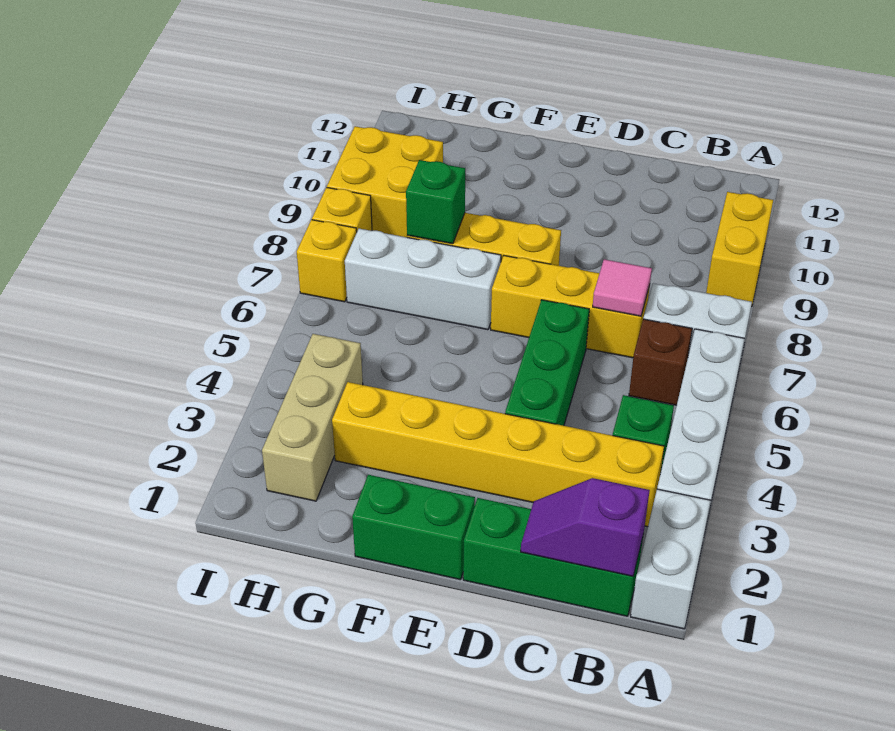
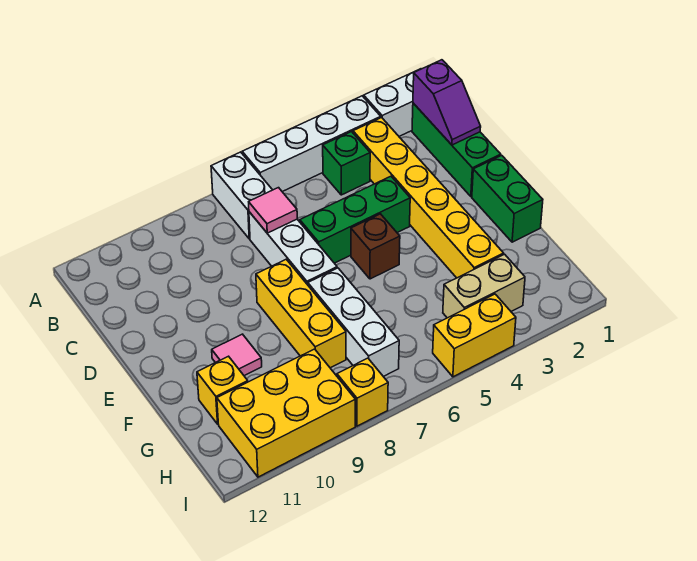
yellow brick A9:A10 level 1 -> yellow brick I4:I5 level 1
brown brick B6 level 1 -> brown brick E5 level 1
yellow brick C7:E7 level 1 -> white brick C7:E7 level 1
none -> pink tile F10 level 1
green brick G8 level 2 -> none
tan brick H2:H4 level 1 -> tan brick H3:H4 level 1
yellow brick H9:I10 level 1 -> yellow brick H9:I11 level 1
yellow brick I7 level 1 -> yellow brick G11 level 1

